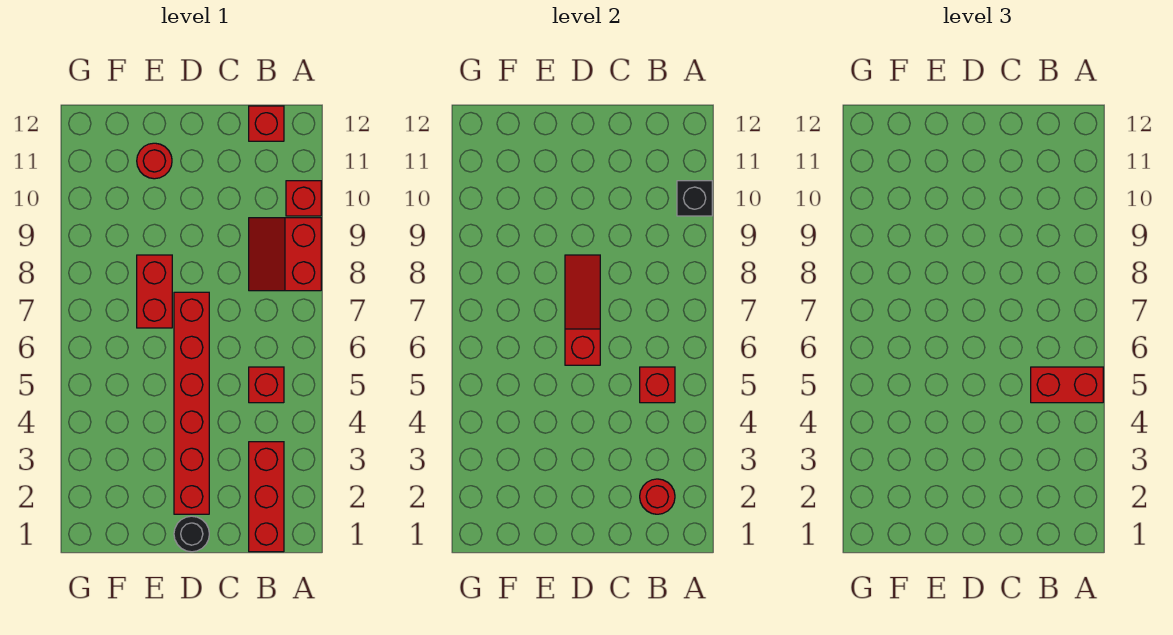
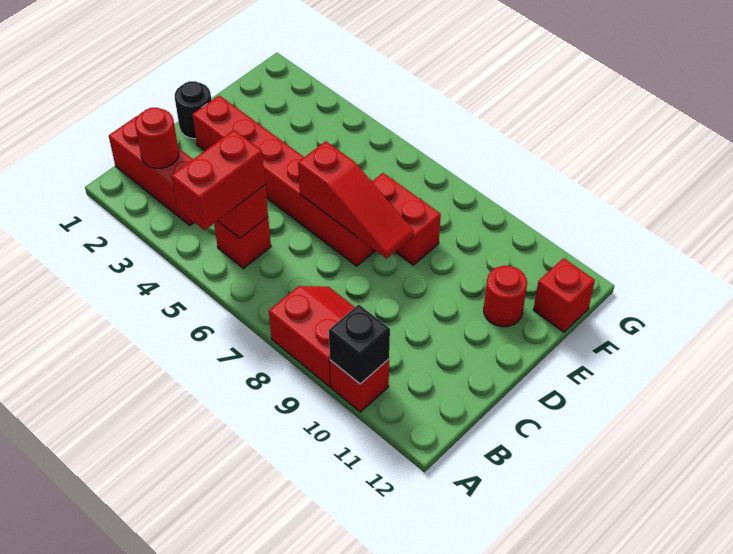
red brick B12 level 1 -> red brick F12 level 1

